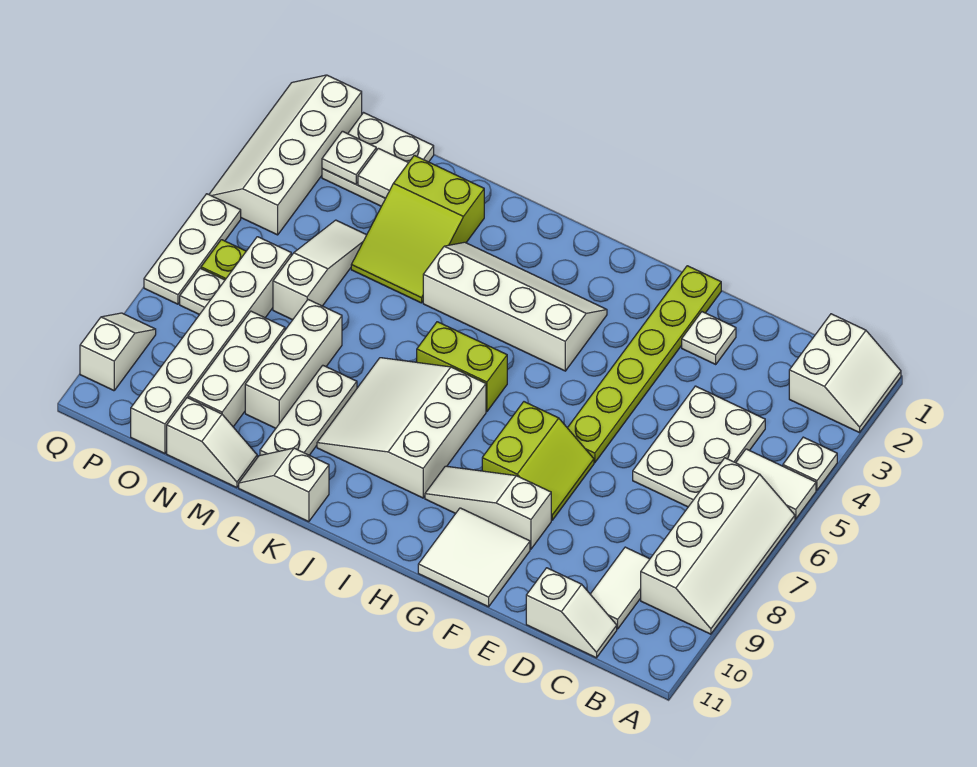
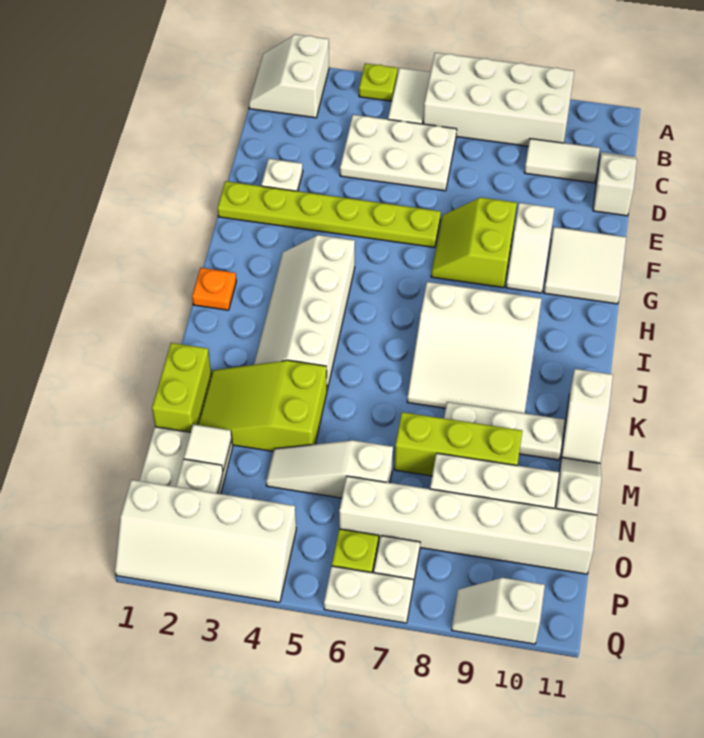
white slope A1:B2 level 1 top B -> white slope A1:B2 level 1 top 2
white plate A4 level 1 -> lime plate A4 level 1
white slope A6:B9 level 1 top B -> white brick A6:B9 level 1
lime slope F7:G8 level 1 top G -> lime slope F7:G8 level 1 top 8
white slope F9:H9 level 1 top F -> white slope F9:G9 level 1 top F
none -> orange plate I1 level 1
lime brick I6:J6 level 1 -> lime brick L1:M1 level 1
lime slope L2:M4 level 1 top 2 -> lime slope L2:M4 level 1 top 4
white brick M7:M9 level 1 -> lime brick M7:M9 level 1
white plate Q5:Q7 level 1 -> white plate Q6:Q7 level 1

